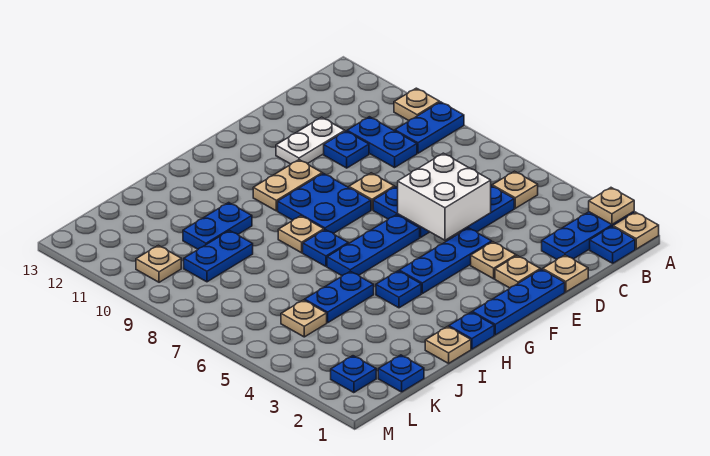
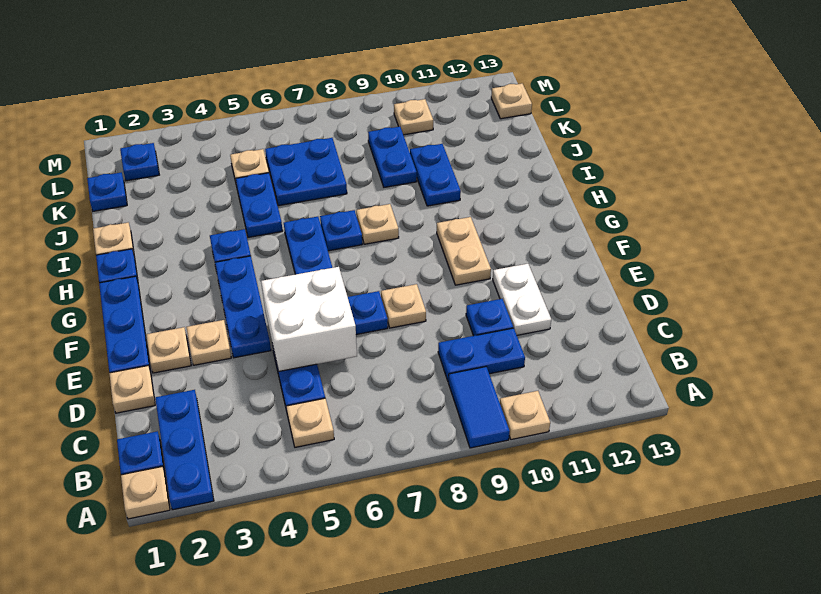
tan plate A2 level 2 -> tan plate L13 level 1
blue plate A9:B9 level 1 -> blue tile A9:B9 level 1
blue plate F8:G9 level 1 -> blue plate J6:K7 level 1

